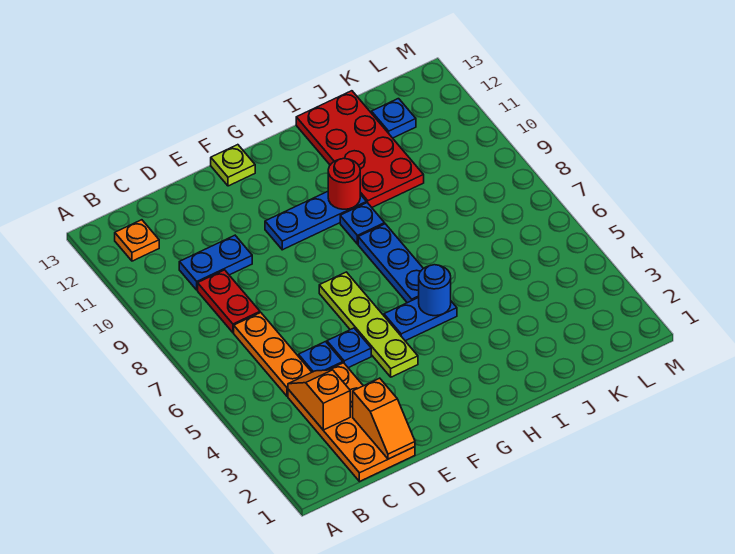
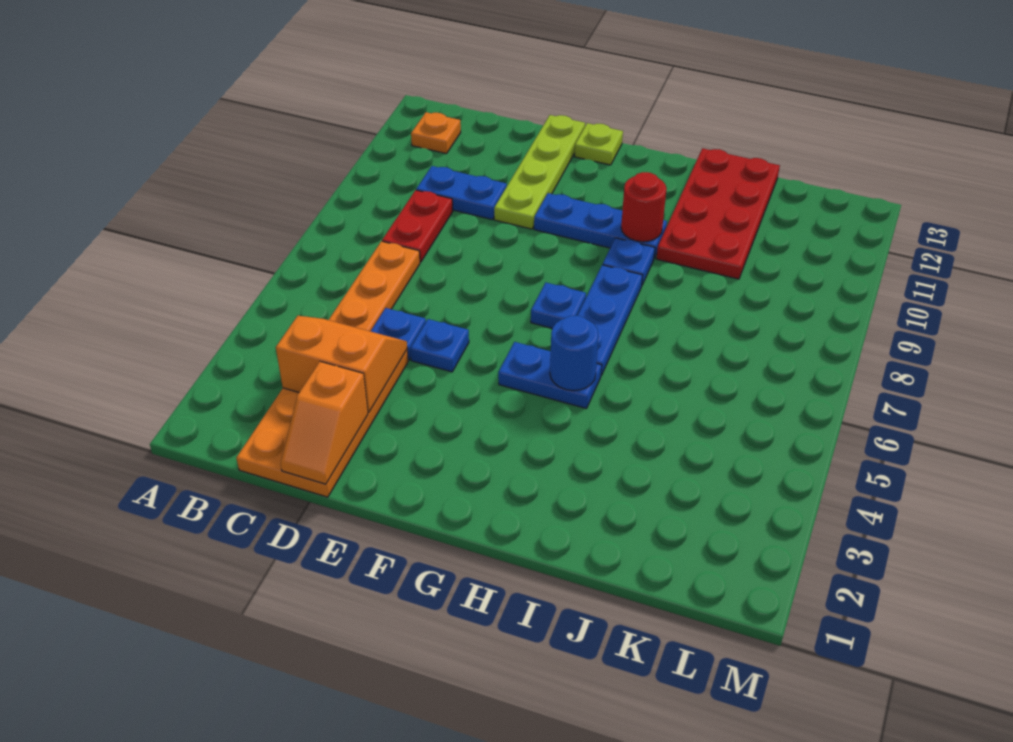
orange slope C3:C4 level 2 top 3 -> orange slope C3:D4 level 2 top 3
lime plate F4:F7 level 1 -> lime plate E10:E13 level 1
blue plate K12 level 1 -> blue plate G7 level 1

